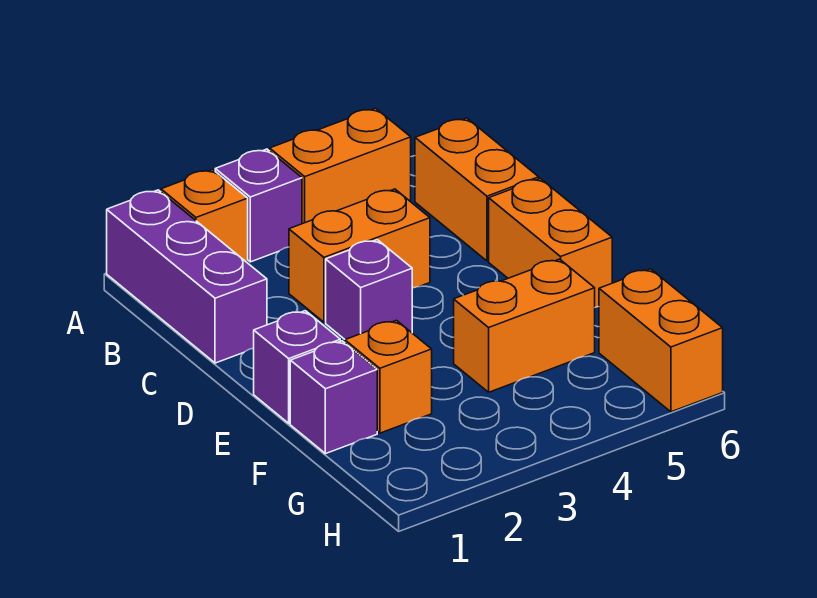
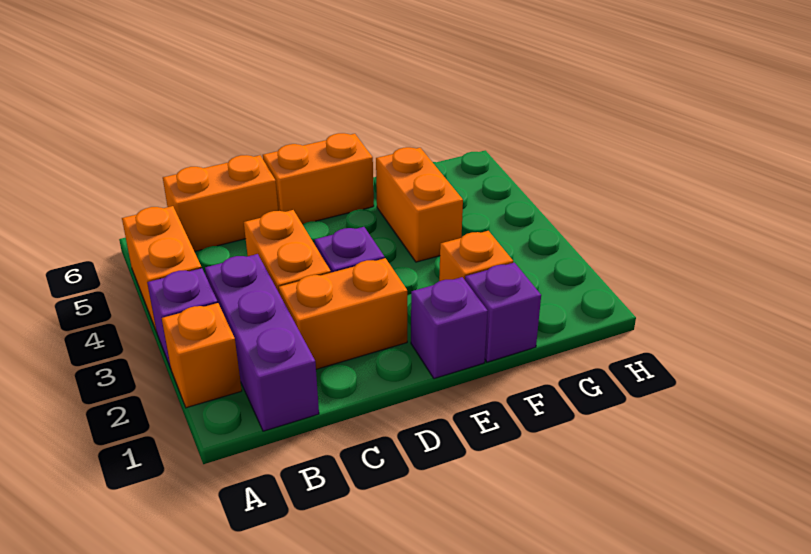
purple brick A1:C1 level 1 -> purple brick B1:B3 level 1
orange brick G6:H6 level 1 -> orange brick C2:D2 level 1

